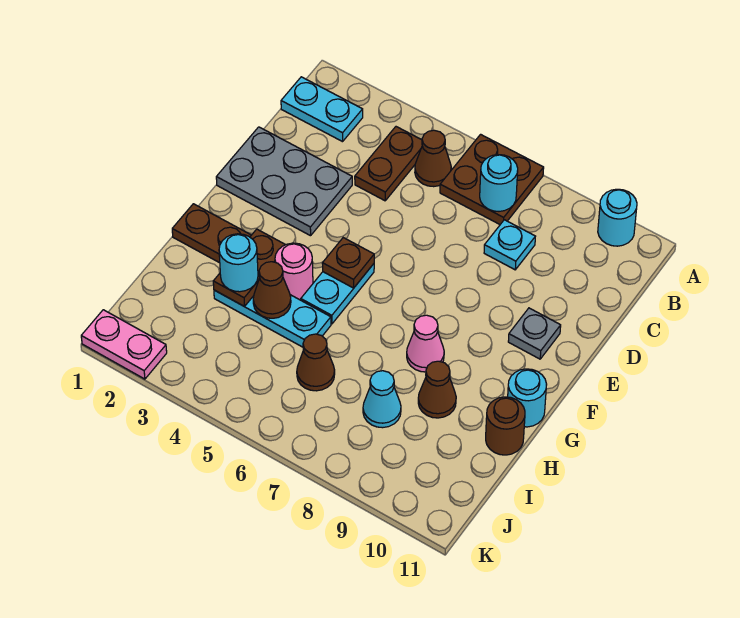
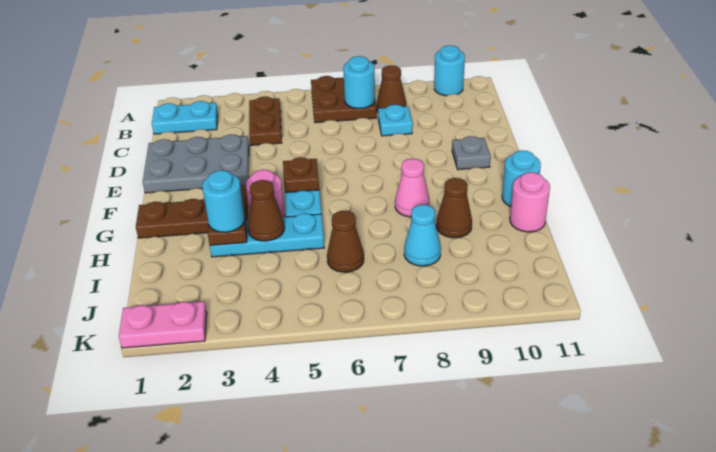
brown cone B5 level 1 -> brown cone B8 level 1
brown round brick H11 level 1 -> pink round brick H11 level 1

